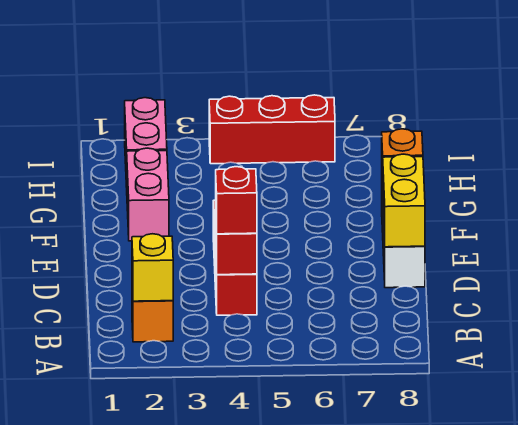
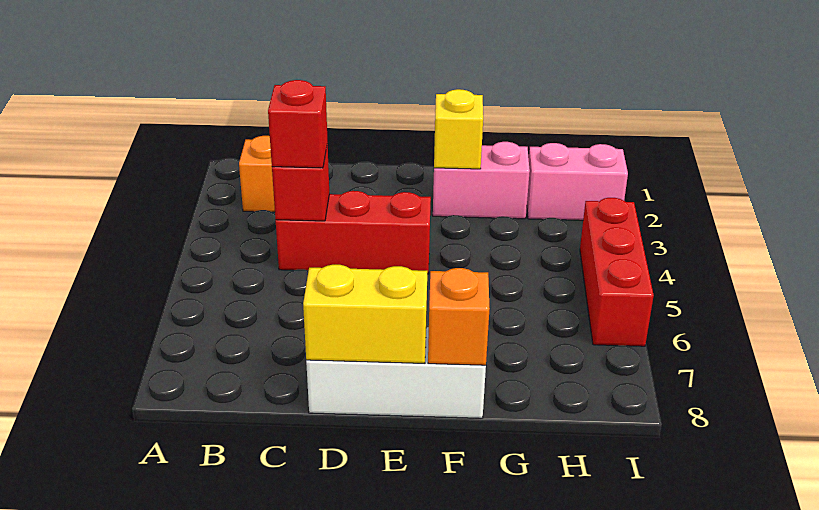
yellow brick B2 level 2 -> yellow brick F2 level 2

